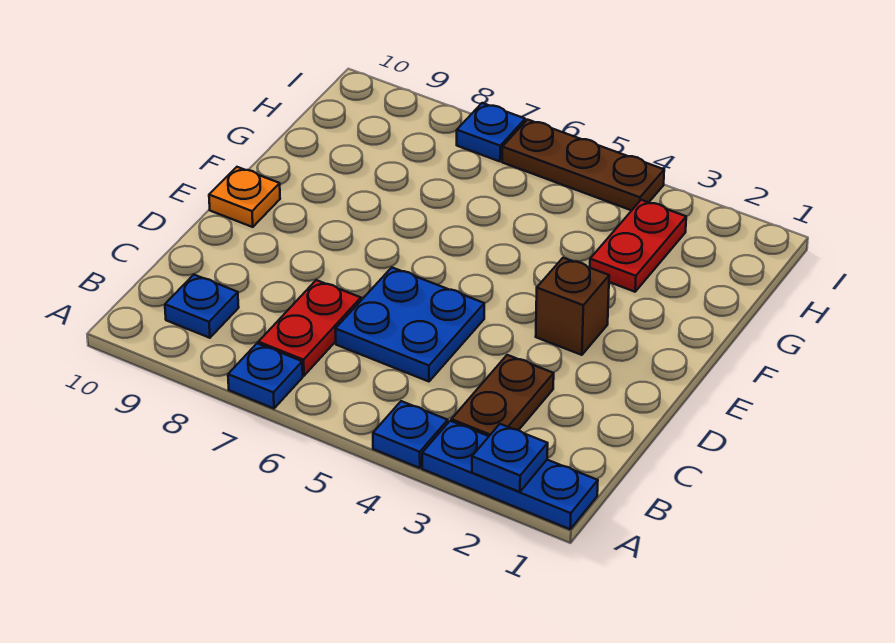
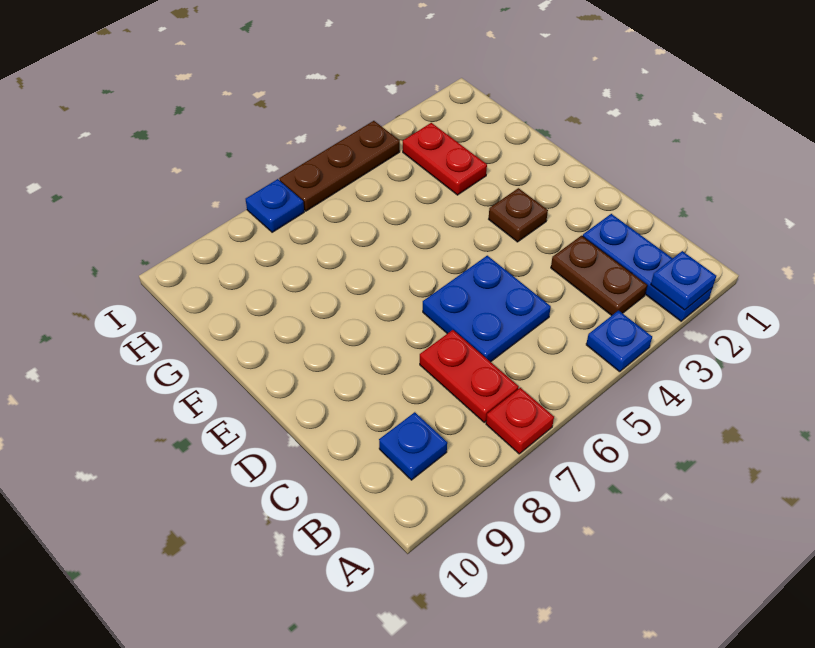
blue plate A1:A3 level 1 -> blue plate A2:C2 level 1
blue plate A7 level 1 -> red plate A7 level 1
brown brick E3 level 1 -> brown plate E3 level 1
orange plate E10 level 1 -> none

